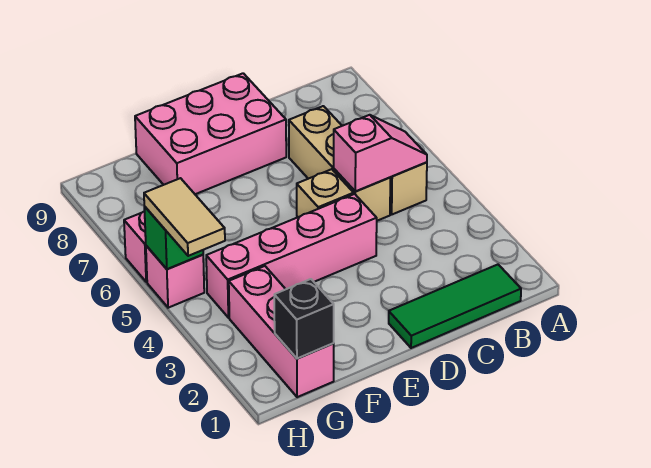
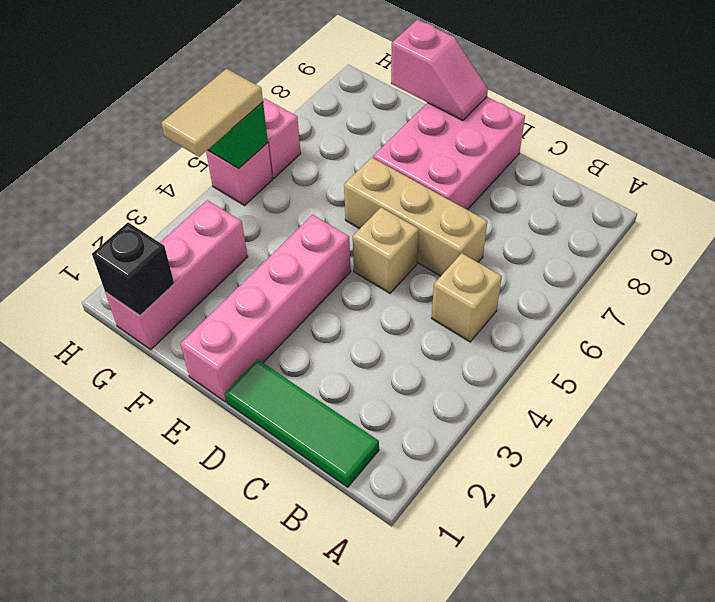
pink slope B5:C5 level 2 top C -> pink slope E9:F9 level 2 top F
tan brick C5:C7 level 1 -> tan brick C6:E6 level 1
pink brick D4:G4 level 1 -> pink brick E1:E4 level 1
pink brick D8:F9 level 1 -> pink brick D7:E9 level 1

